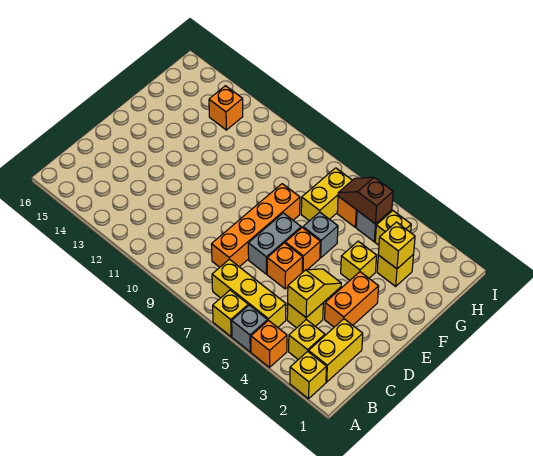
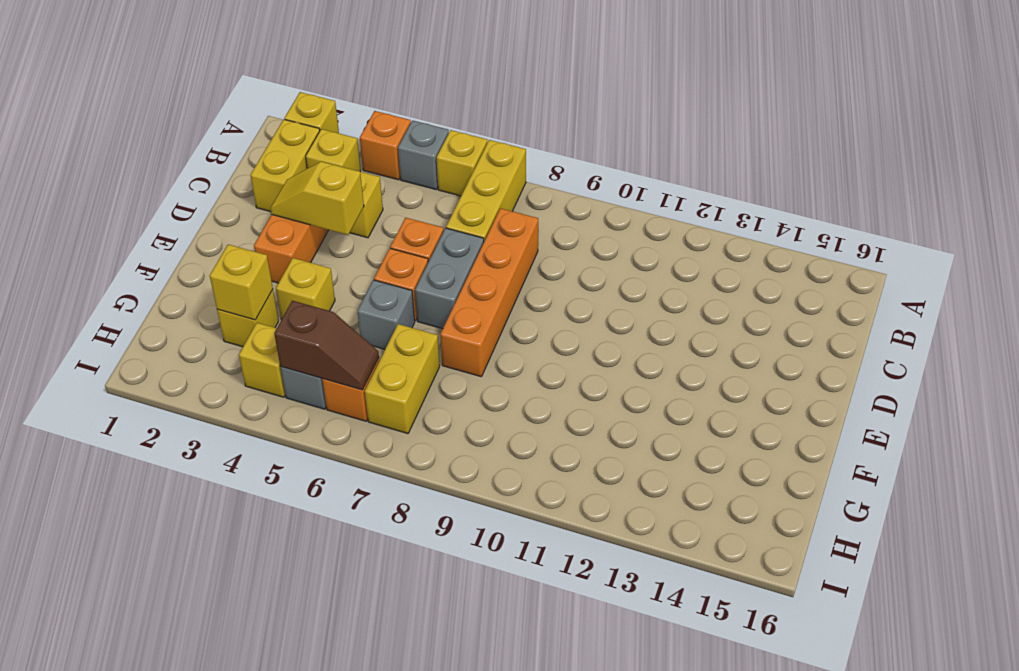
yellow brick B5:B7 level 1 -> yellow brick A7:C7 level 1
yellow slope C4:D4 level 2 top C -> yellow slope D3:D4 level 2 top 4
orange brick H13 level 1 -> none

